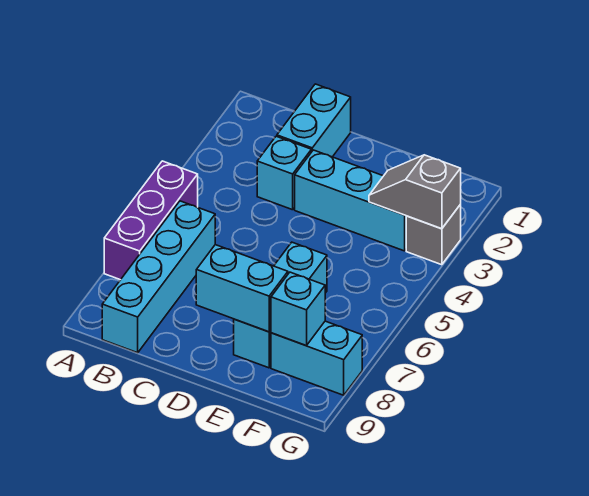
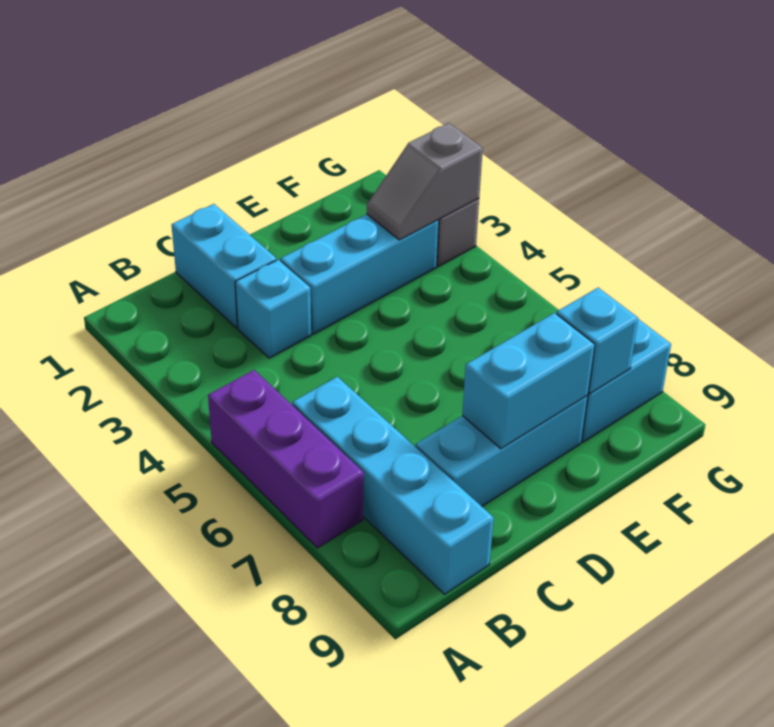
cyan brick E6:E8 level 1 -> cyan brick C8:E8 level 1

